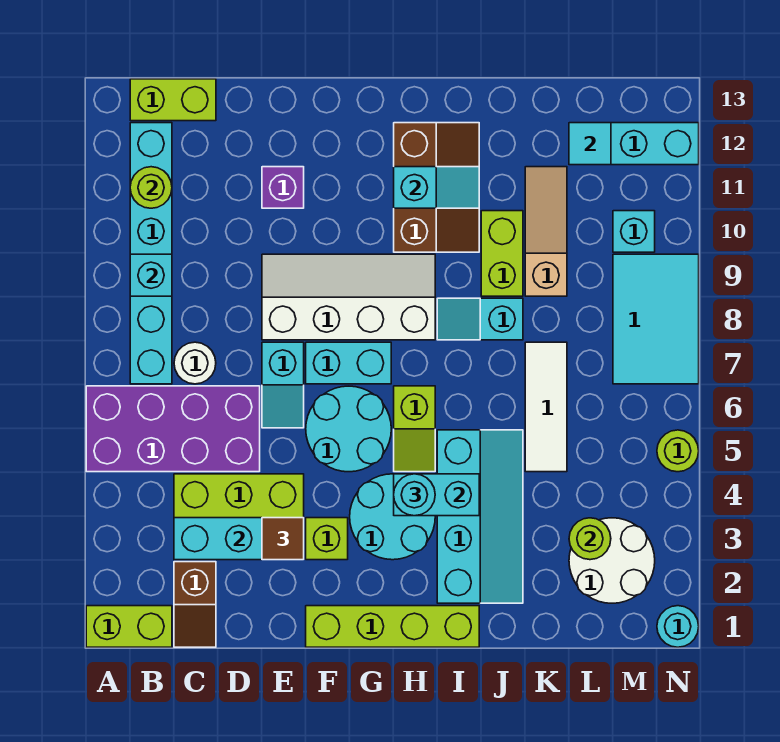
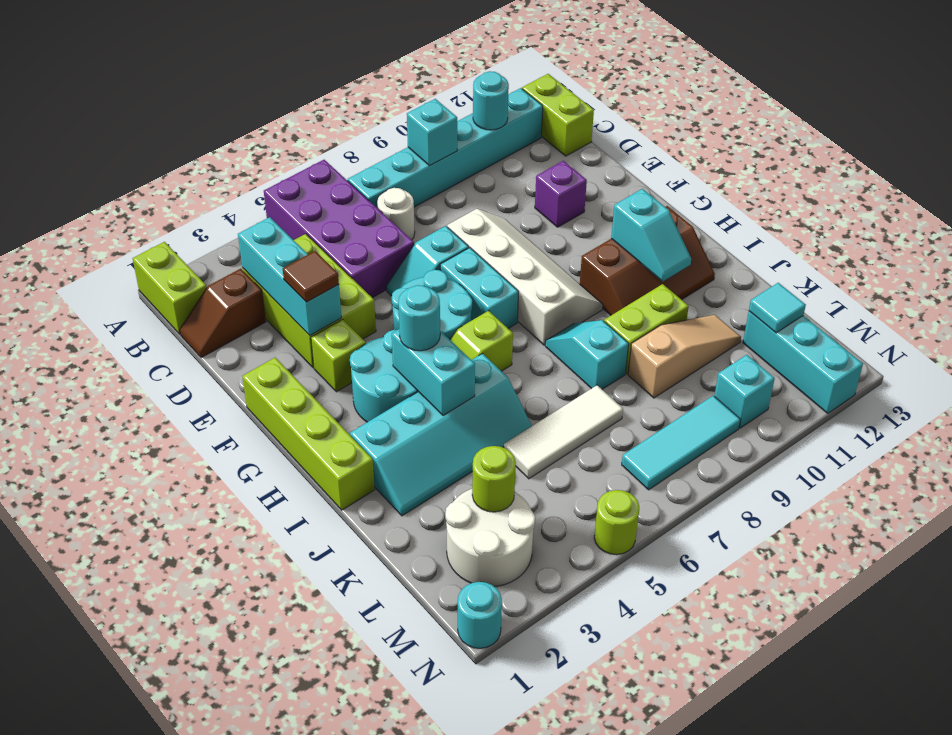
lime round brick B11 level 2 -> cyan round brick B11 level 2
cyan tile M7:N9 level 1 -> cyan tile M7:M9 level 1

